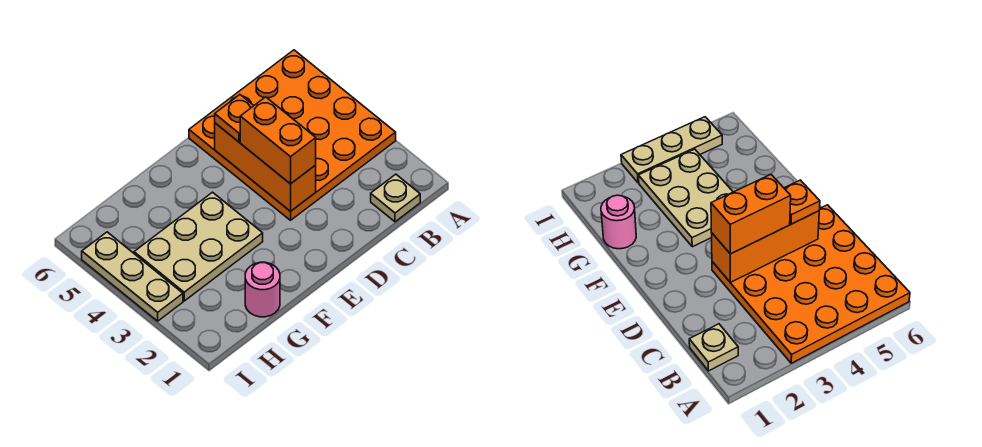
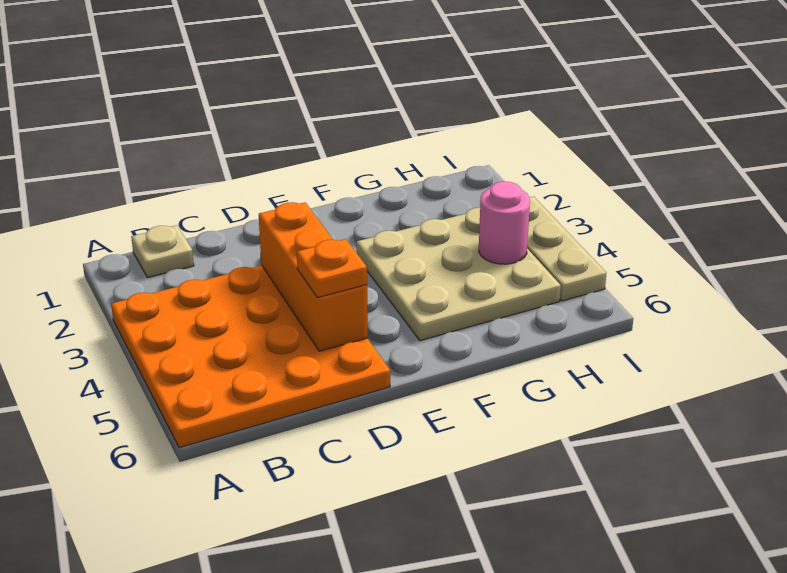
orange brick D3:D4 level 3 -> none
tan plate F3:H4 level 1 -> tan plate F3:H5 level 1
pink round brick G1 level 1 -> pink round brick H4 level 2

